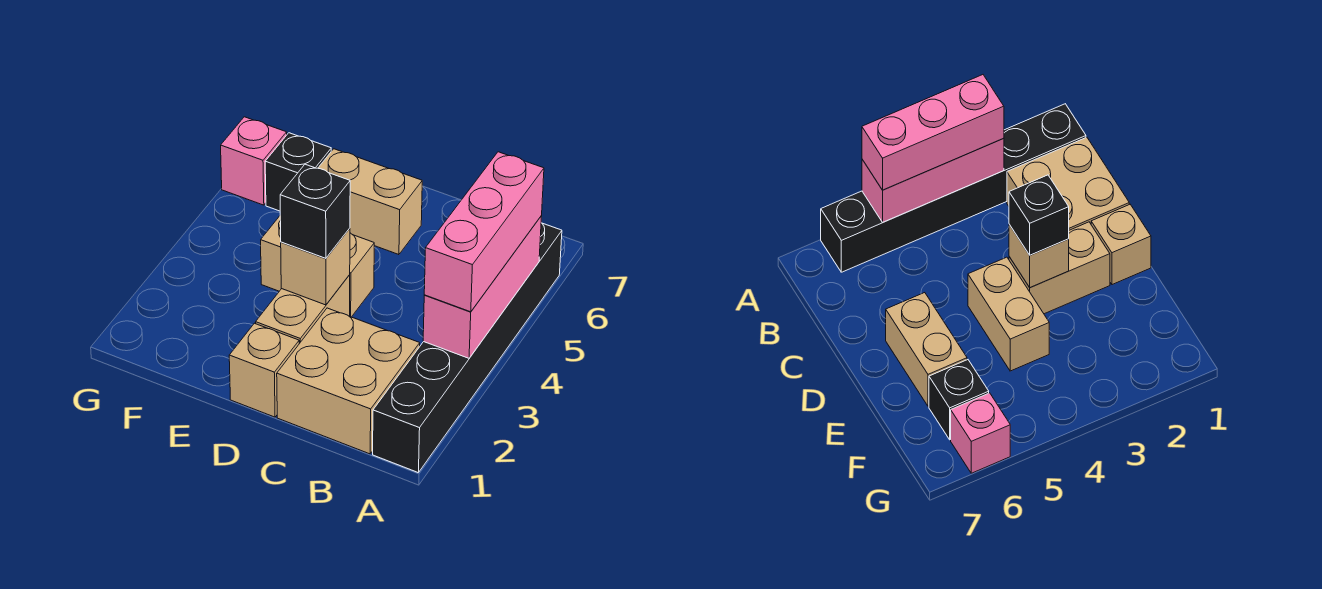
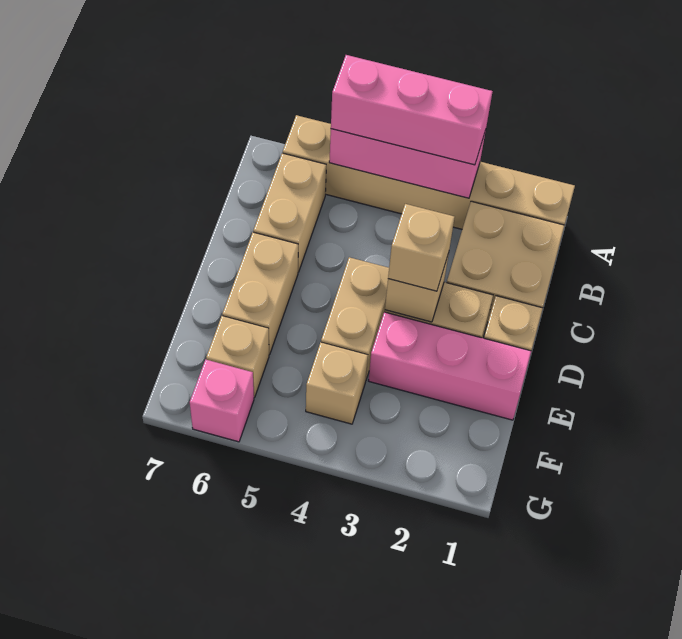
black brick A1:A6 level 1 -> tan brick A1:A6 level 1
none -> tan brick B6:C6 level 1
black brick D3 level 3 -> tan brick D3 level 3
none -> pink brick E1:E3 level 1
none -> tan brick F4 level 1
black brick F6 level 1 -> tan brick F6 level 1

